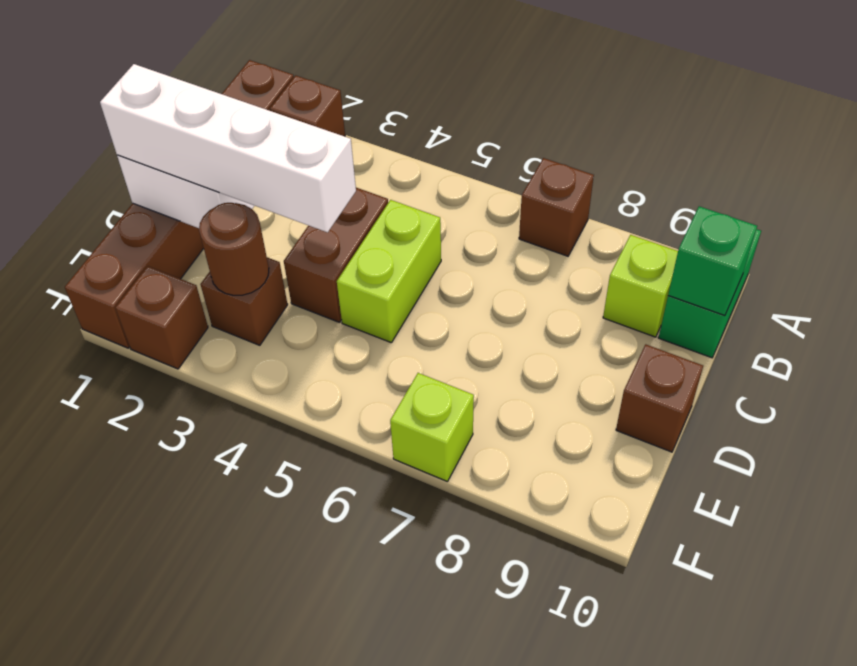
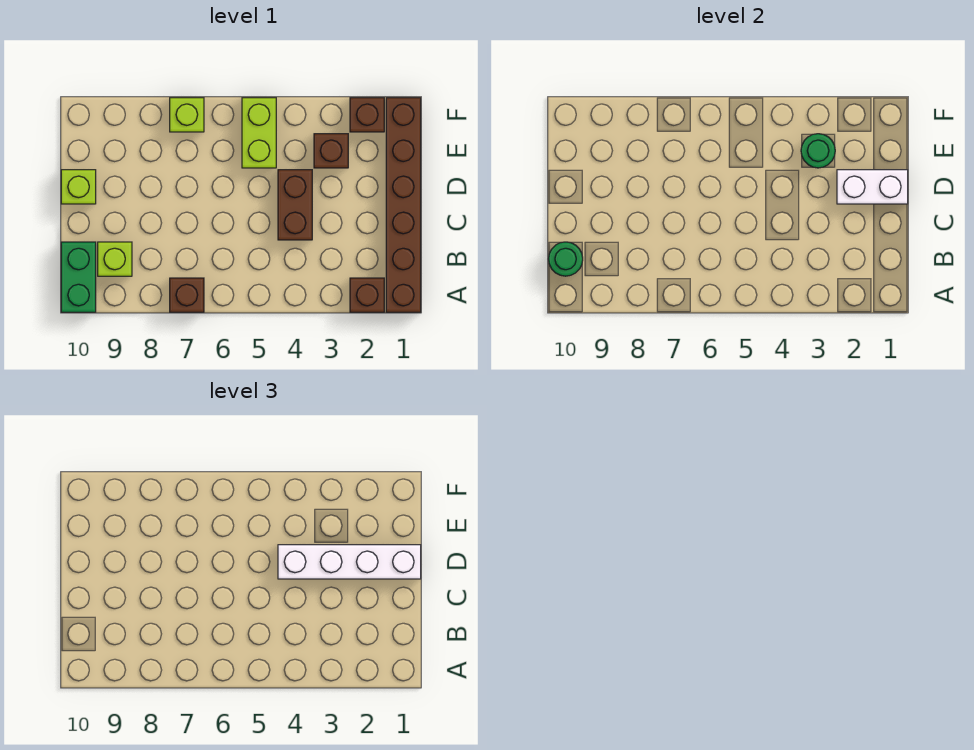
green brick B10 level 2 -> green round brick B10 level 2
lime brick C5:D5 level 1 -> lime brick E5:F5 level 1
brown brick D10 level 1 -> lime brick D10 level 1
brown round brick E3 level 2 -> green round brick E3 level 2

